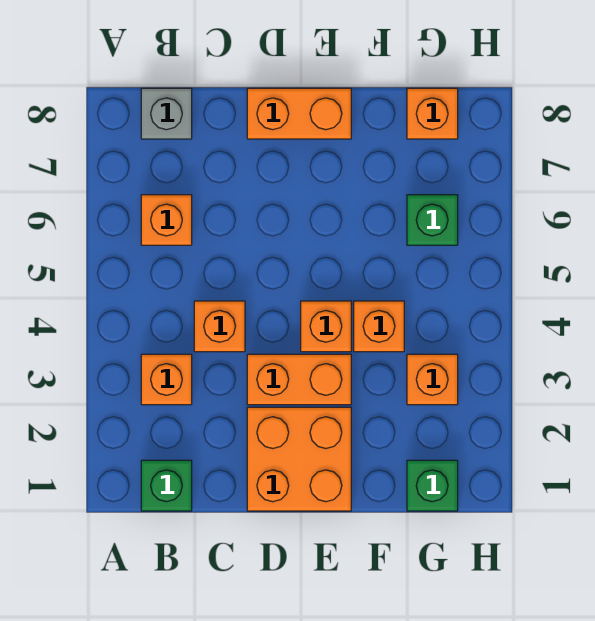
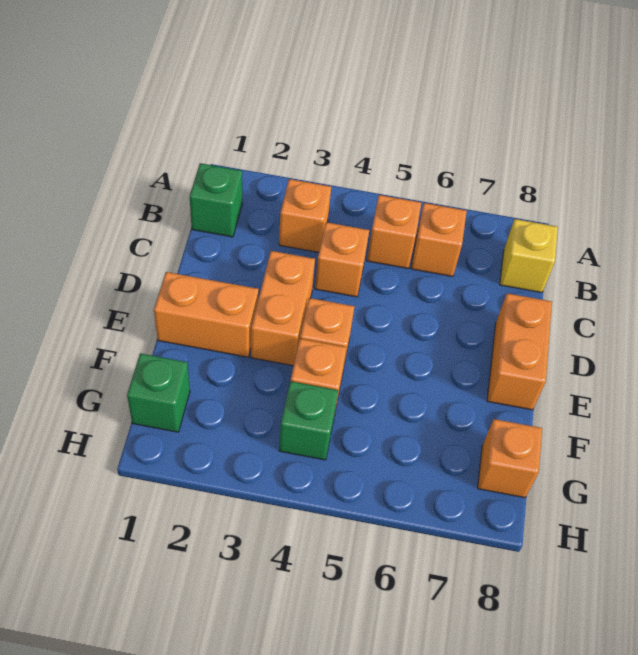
grey brick B8 level 1 -> yellow brick B8 level 1
orange brick D1:E2 level 1 -> orange brick E1:E2 level 1
orange brick G3 level 1 -> orange brick B5 level 1
green brick G6 level 1 -> green brick G4 level 1

